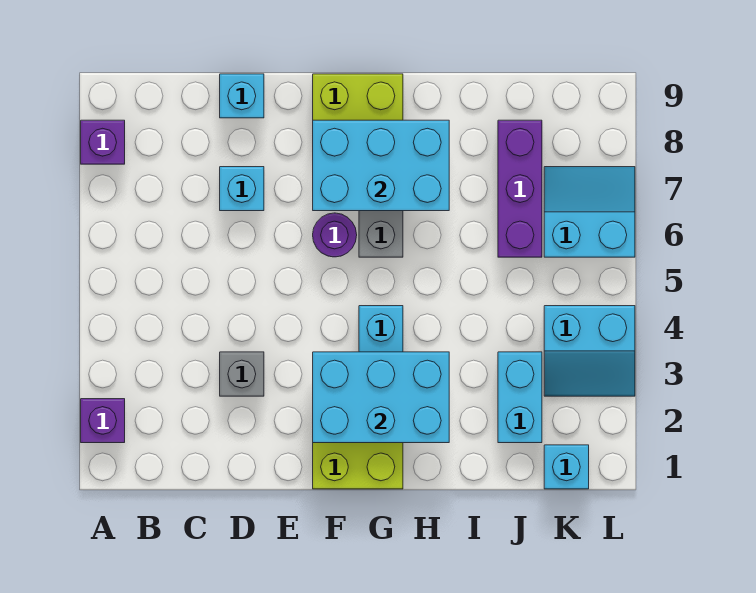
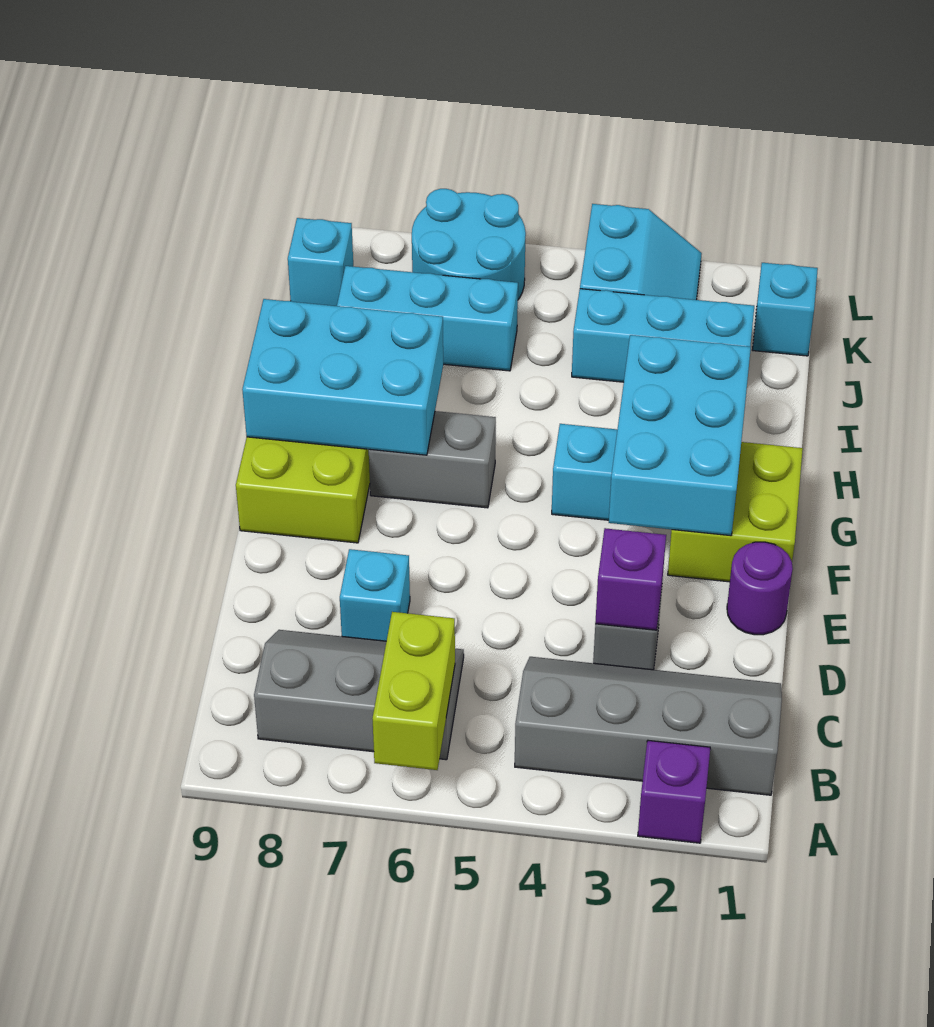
none -> lime brick A6:B6 level 2
purple brick A8 level 1 -> purple brick D3 level 2
none -> grey slope B1:C4 level 1 top B
none -> grey slope B6:C8 level 1 top B
cyan brick D9 level 1 -> cyan brick K9 level 1
purple round brick F6 level 1 -> purple round brick E1 level 1
cyan brick F7:H8 level 2 -> cyan brick G7:H9 level 2
cyan brick J2:J3 level 1 -> cyan brick J2:J4 level 1
purple brick J6:J8 level 1 -> cyan brick J6:J8 level 1
cyan slope K6:L7 level 1 top 6 -> cyan round brick K6:L7 level 1

